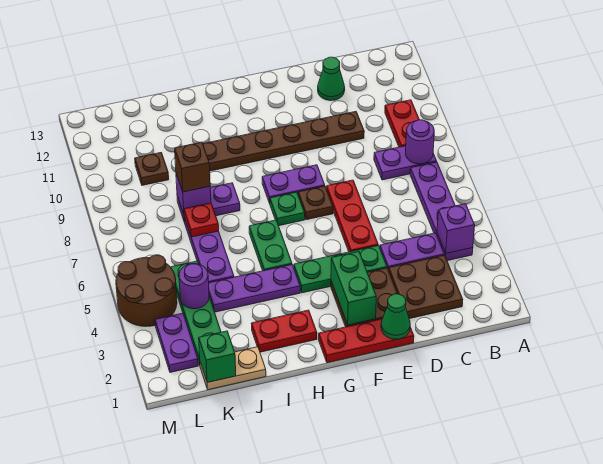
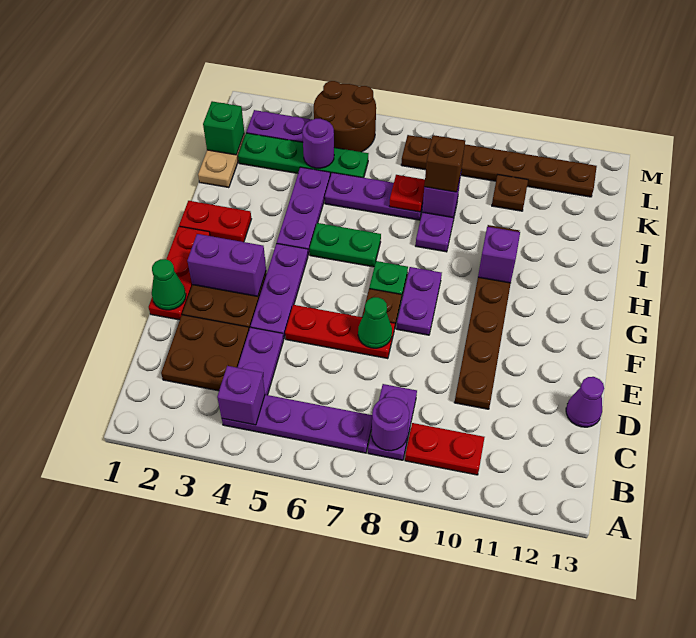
green cone D12 level 1 -> green cone E7 level 2
none -> purple cone D13 level 1
green plate E4:G4 level 1 -> purple plate E4:G4 level 1
green brick F2:F3 level 2 -> purple brick F2:F3 level 2
red plate H2:I2 level 1 -> red plate H1:H2 level 1
none -> purple brick H10 level 2
none -> brown plate L7:L12 level 1

